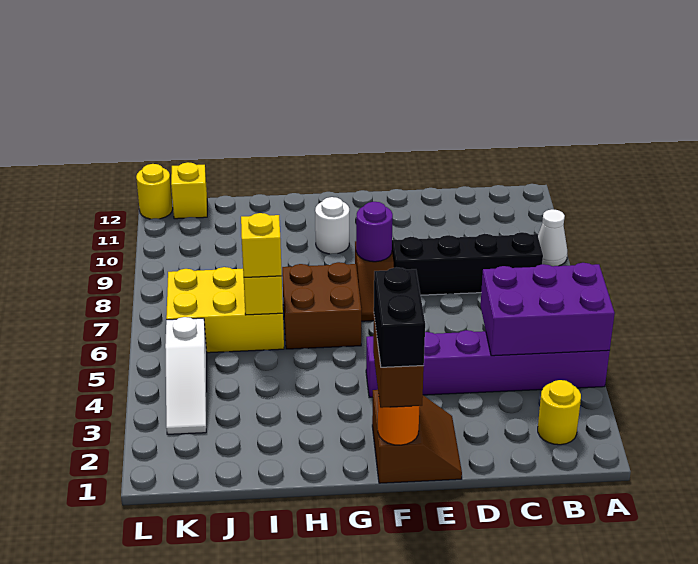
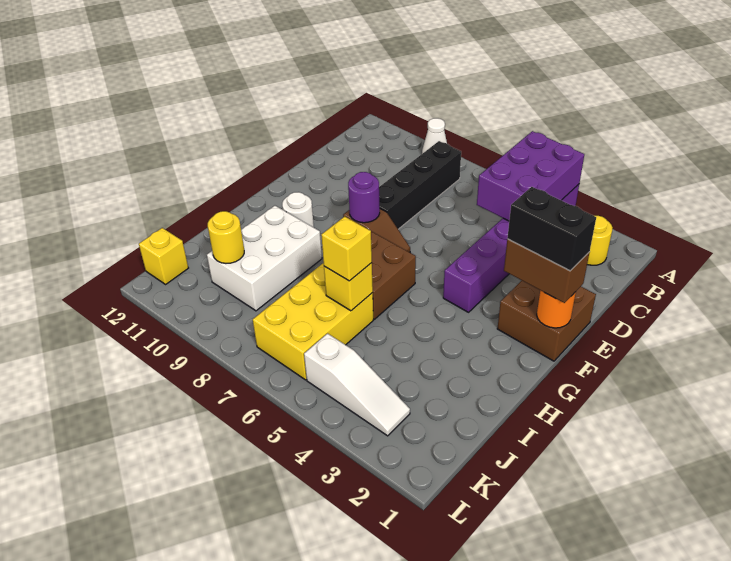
brown slope E1:F2 level 1 top F -> brown brick E1:F2 level 1
none -> white brick H9:J10 level 1
yellow round brick L12 level 1 -> yellow round brick J10 level 2

